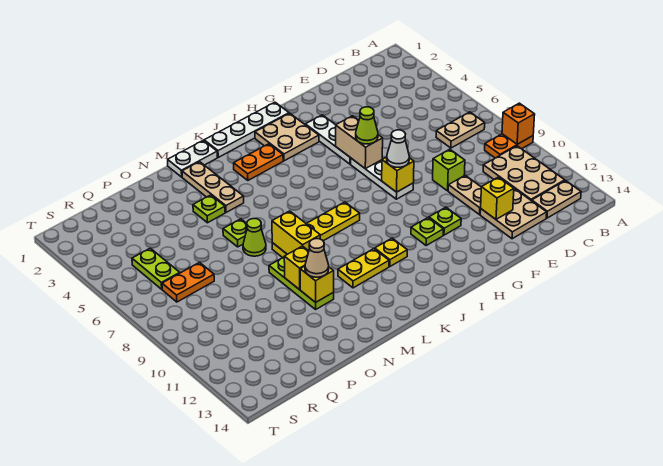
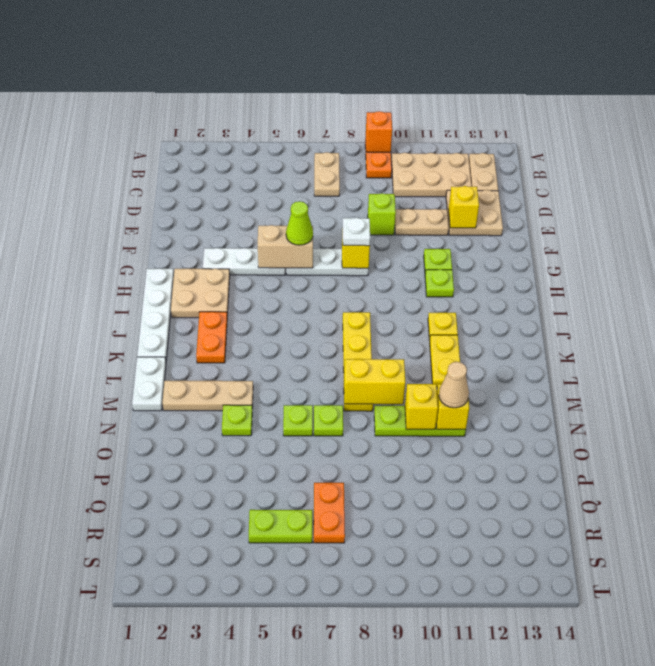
white cone G8 level 3 -> white plate G8 level 3
lime cone N7 level 1 -> lime plate N7 level 1

